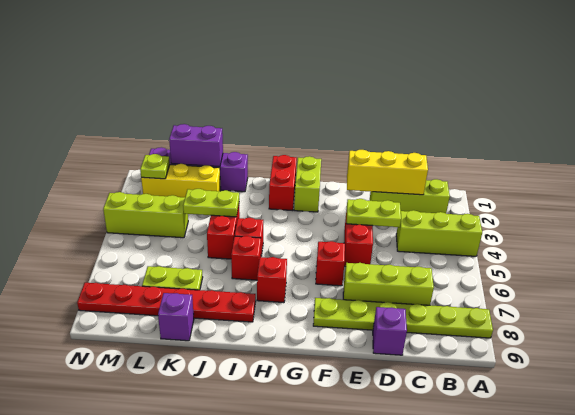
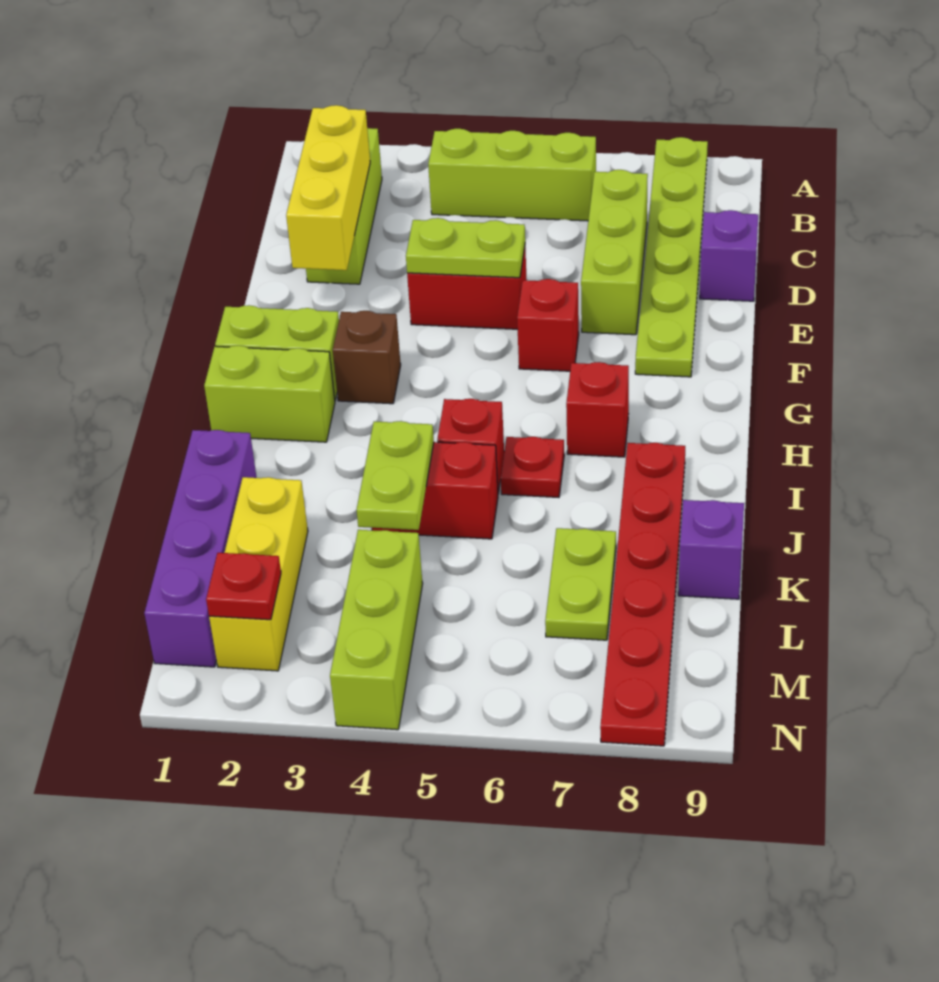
lime brick A4:C4 level 1 -> lime brick B4:B6 level 1
lime plate D4:E4 level 2 -> lime plate E4:E5 level 2
none -> brown brick G3 level 1
red brick H1:H2 level 1 -> lime brick H1:H2 level 1
red brick I6 level 1 -> red plate I6 level 1
purple brick K1:L1 level 2 -> none
lime plate M2 level 2 -> red plate M2 level 2

